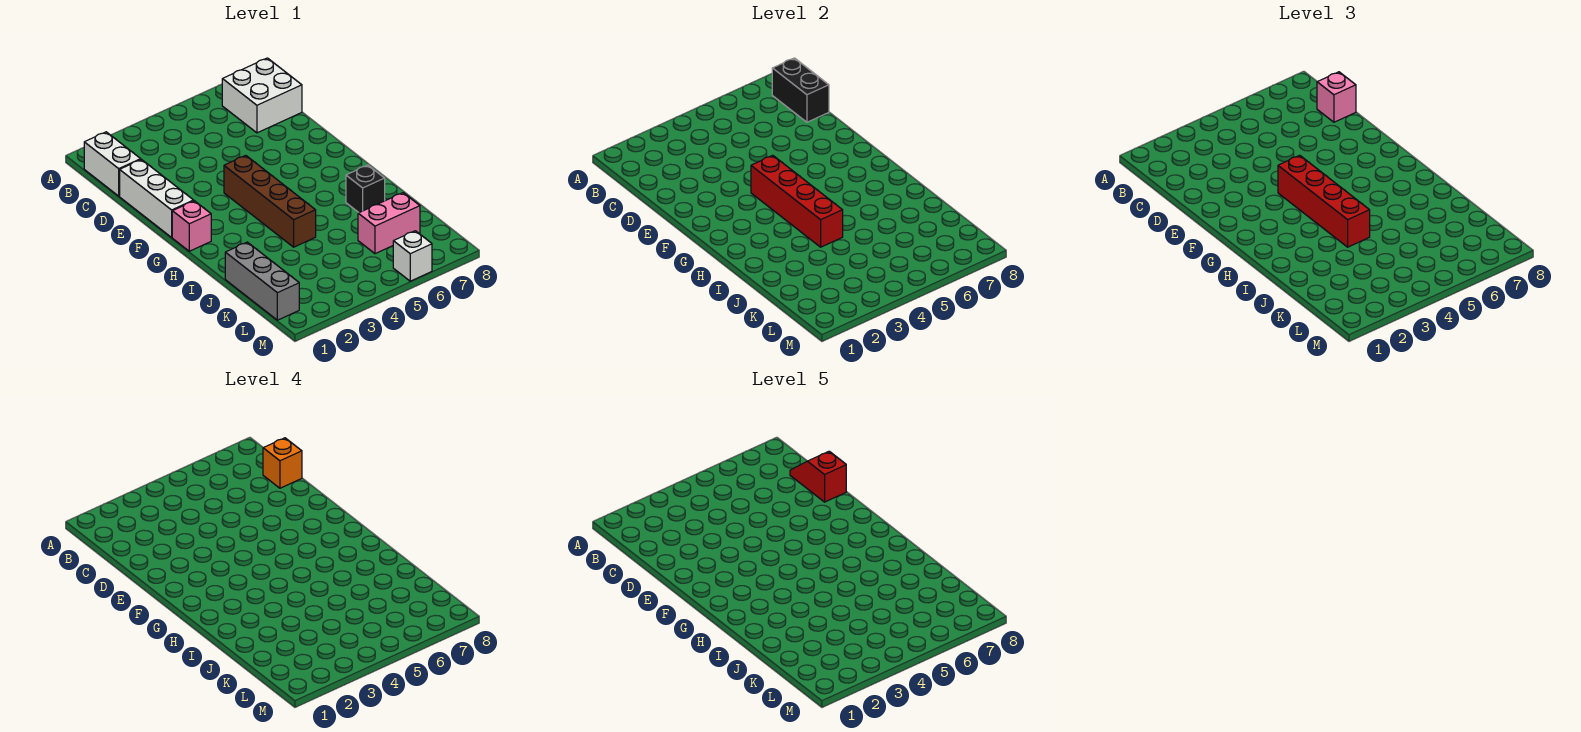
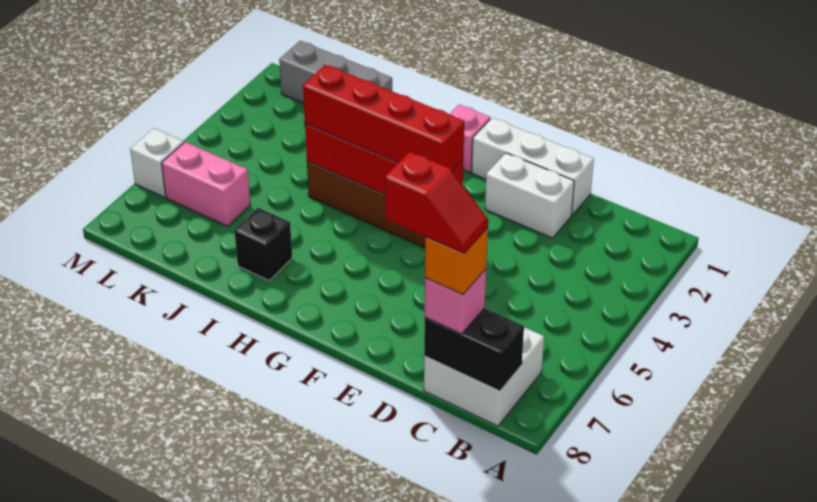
white brick B1:C1 level 1 -> white brick D2:E2 level 1
pink brick K6:K7 level 1 -> pink brick K6:L6 level 1

